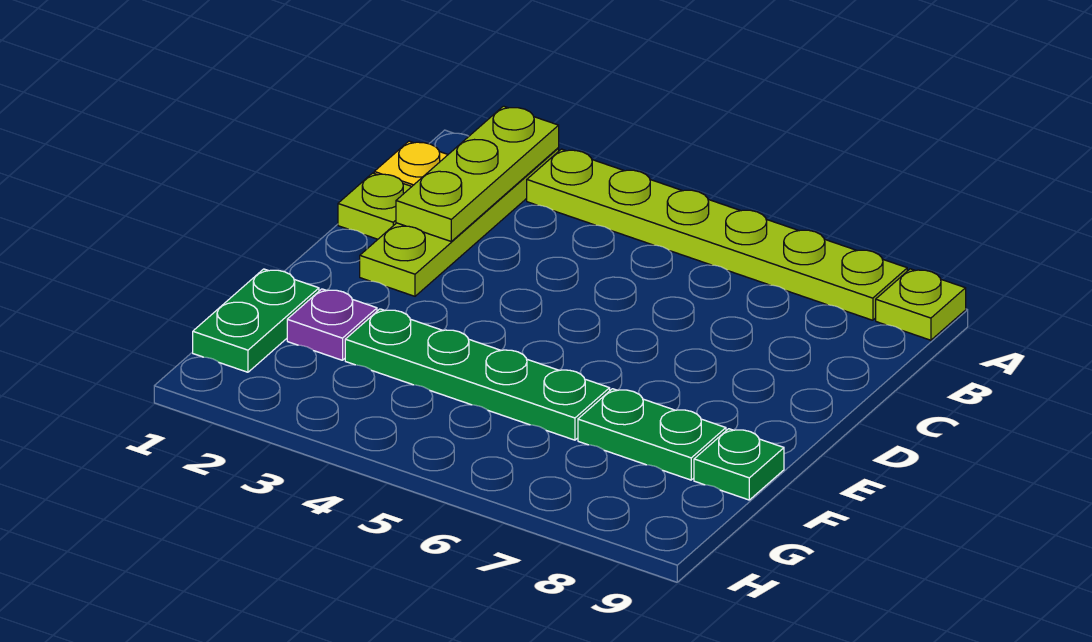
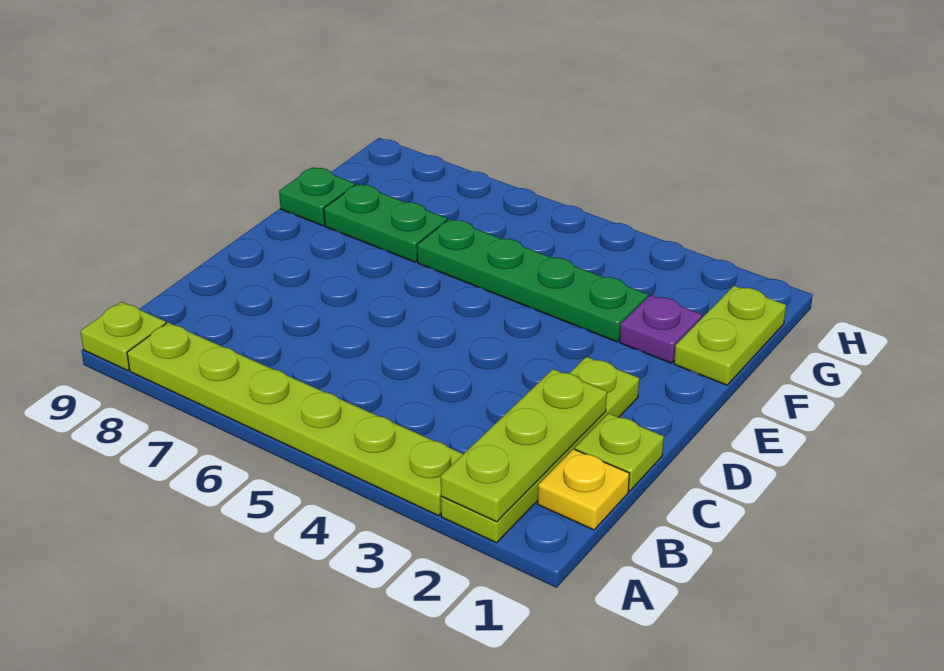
green plate F1:G1 level 1 -> lime plate F1:G1 level 1

